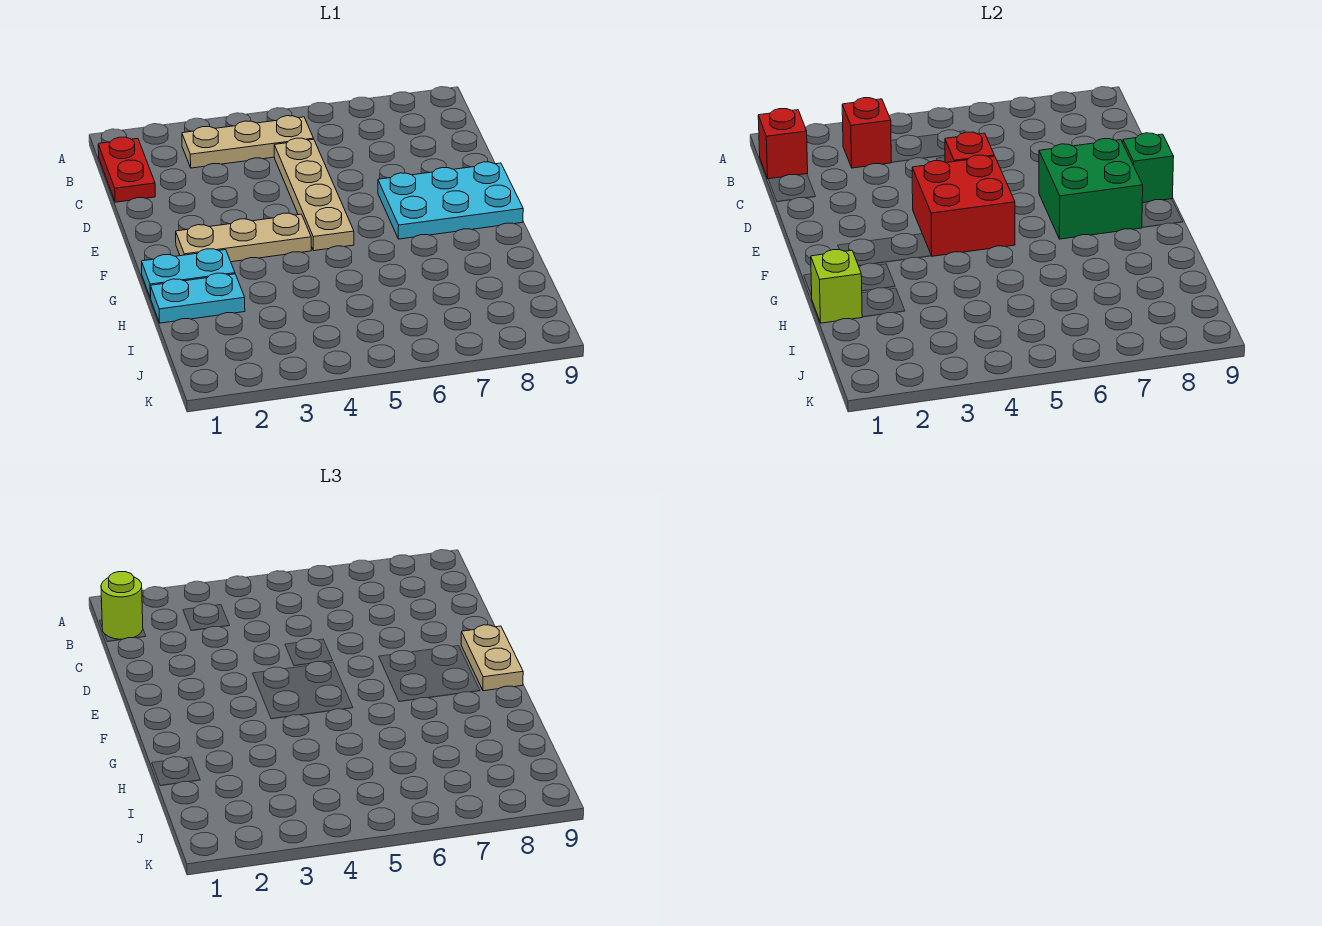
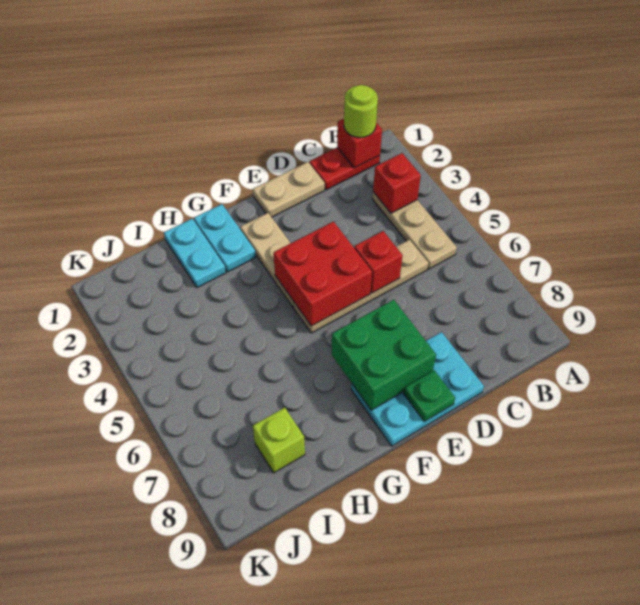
cyan plate E7:F9 level 1 -> cyan plate D8:F9 level 1
green brick E9 level 2 -> green plate E9 level 2
tan plate E9:F9 level 3 -> tan plate D1:E1 level 1
lime brick H1 level 2 -> lime brick I8 level 1

